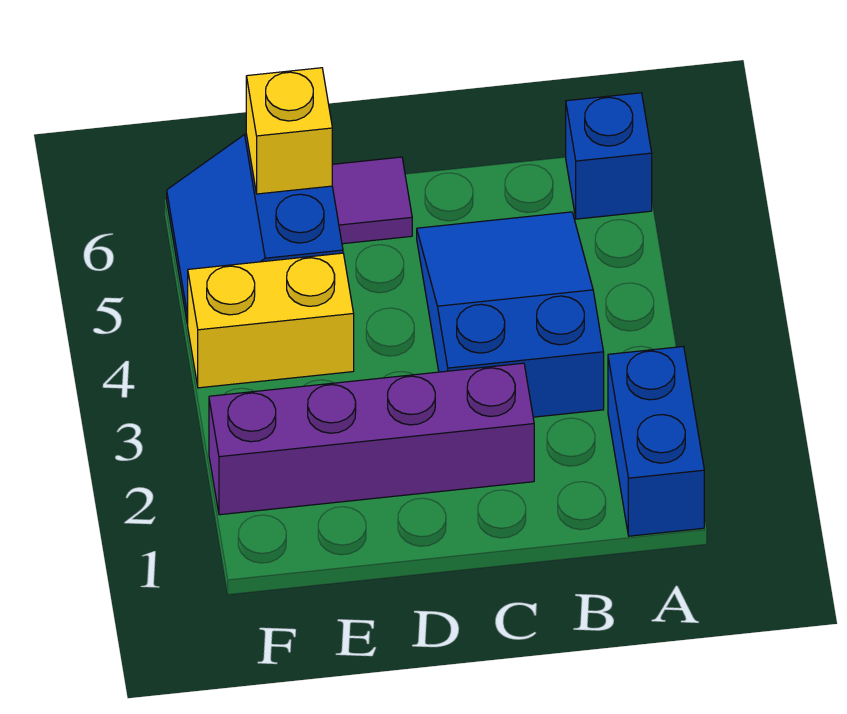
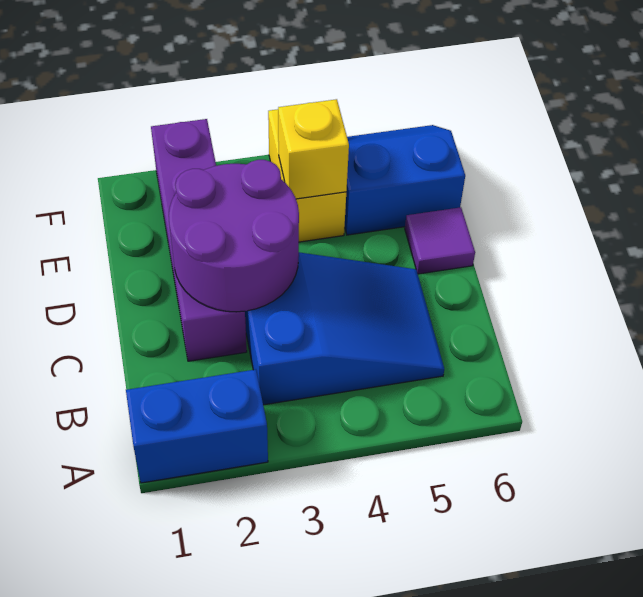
blue brick A6 level 1 -> none
none -> purple round brick C2:D3 level 2
yellow brick E6 level 2 -> yellow brick E4 level 2

